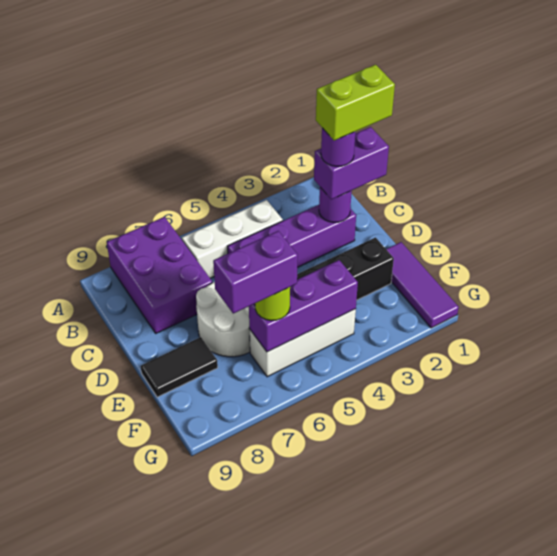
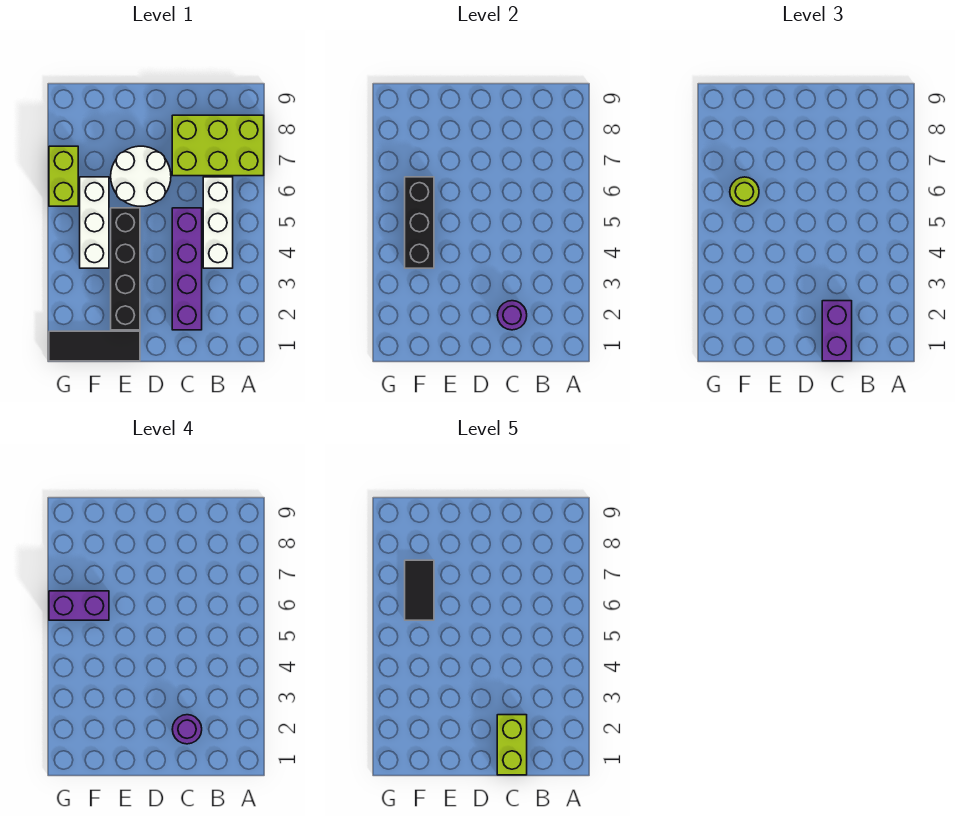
purple brick A7:C8 level 1 -> lime brick A7:C8 level 1
purple tile E1:G1 level 1 -> black tile E1:G1 level 1
black tile E8:E9 level 1 -> black tile F6:F7 level 5
purple brick F4:F6 level 2 -> black brick F4:F6 level 2
purple brick F6:F7 level 4 -> purple brick F6:G6 level 4
none -> lime brick G6:G7 level 1

